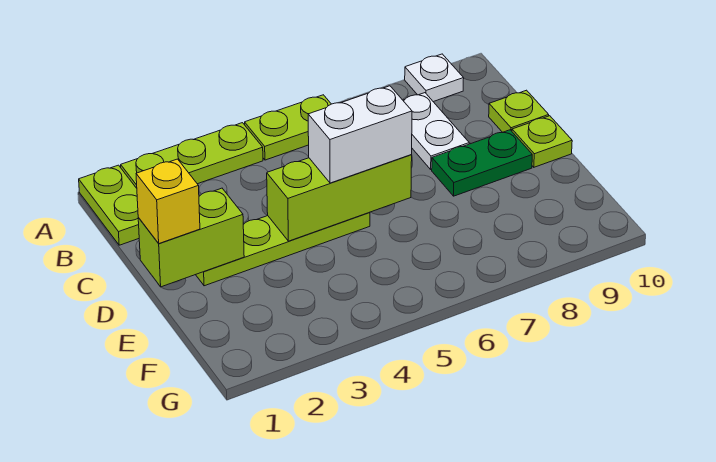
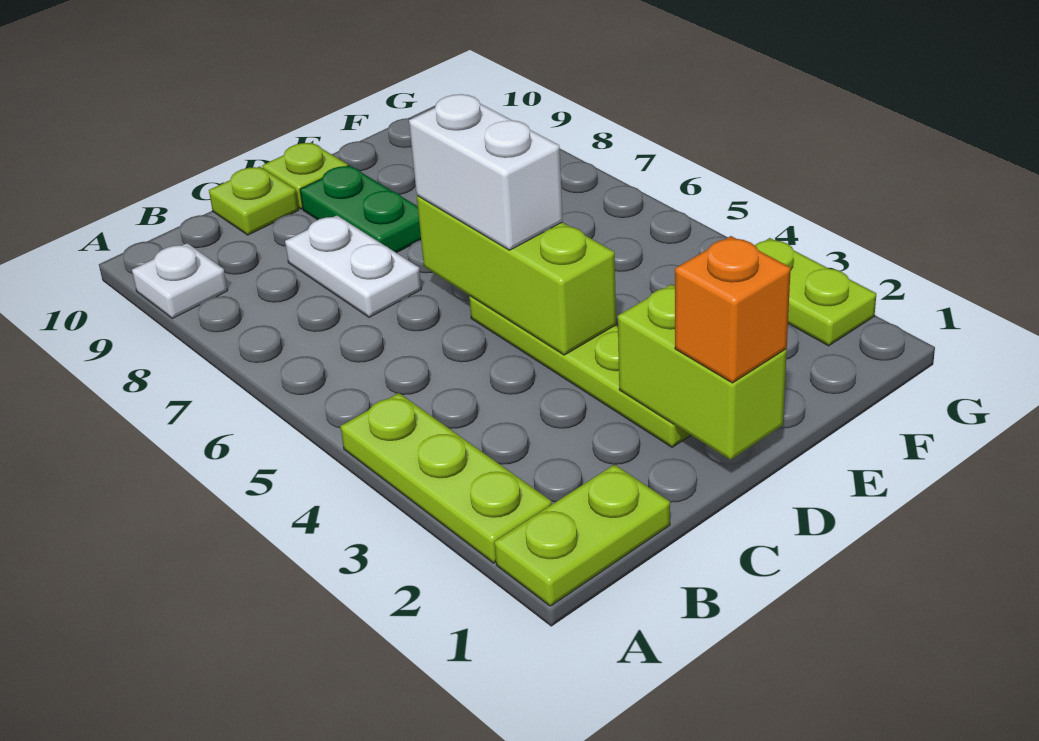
lime plate A5:A6 level 1 -> lime plate G2:G3 level 1
white plate B8:C8 level 1 -> white plate C7:C8 level 1
yellow brick D1 level 3 -> orange brick D1 level 3

